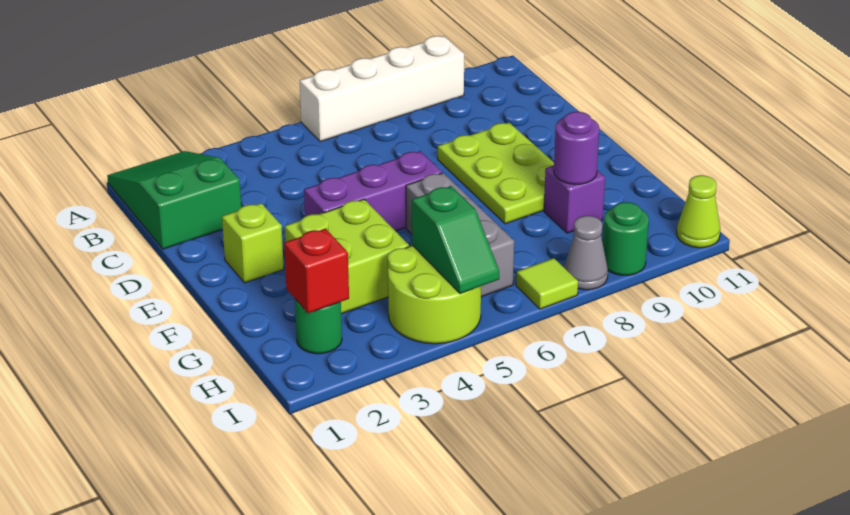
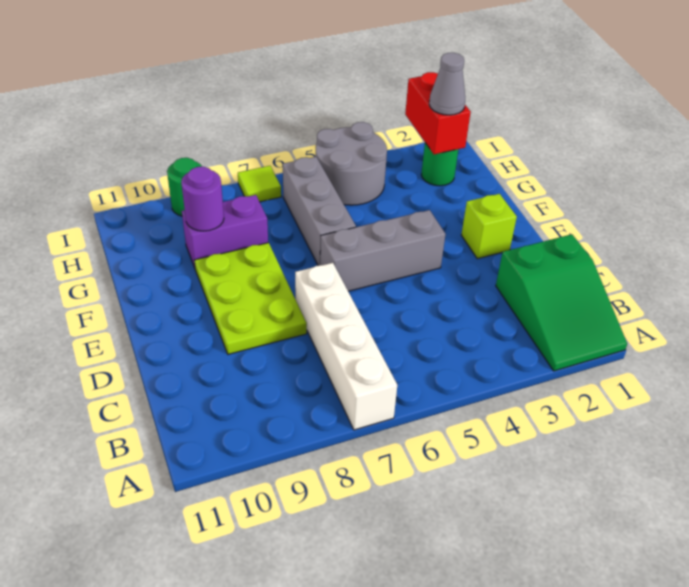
white brick A6:A9 level 1 -> white brick A7:D7 level 1
purple brick E4:E6 level 1 -> grey brick E4:E6 level 1
lime brick F3:G4 level 1 -> none
purple brick G9 level 1 -> purple brick G8:G9 level 1
red brick H2 level 2 -> red brick H2:I2 level 2
lime round brick H4:I5 level 1 -> grey round brick H4:I5 level 1
green slope H5:I5 level 2 top H -> none
grey cone I8 level 1 -> grey cone H2 level 3
lime cone I11 level 1 -> none

